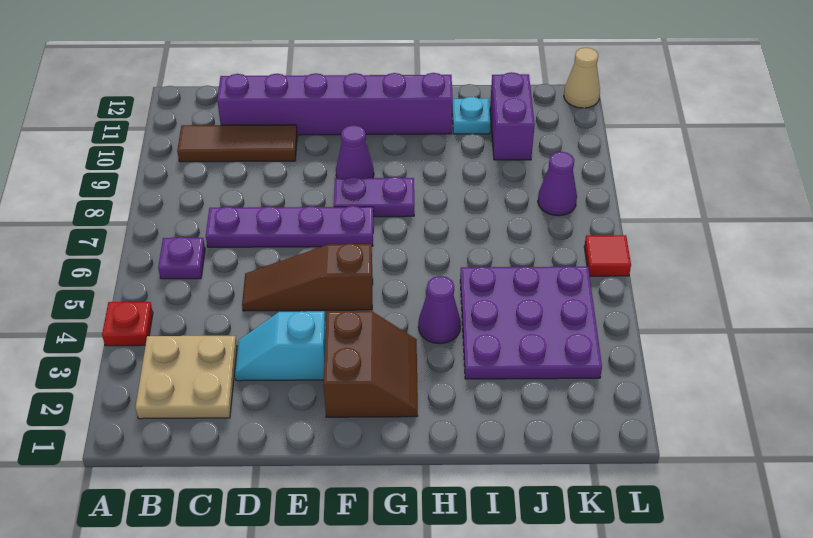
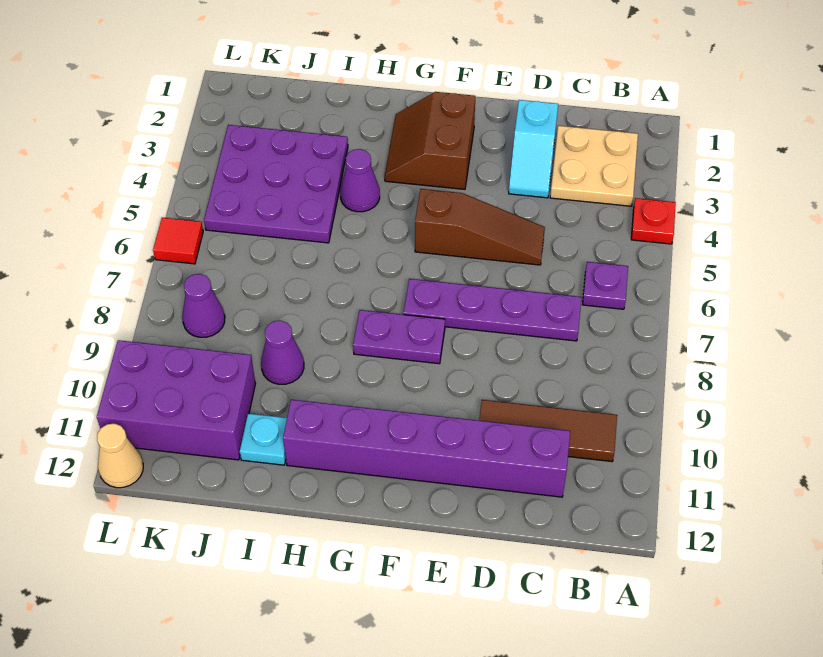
cyan slope D3:E3 level 1 top E -> cyan slope D2:D3 level 1 top 2
purple cone F9 level 1 -> purple cone I9 level 1
purple brick J10:J11 level 1 -> purple brick J10:L11 level 1

